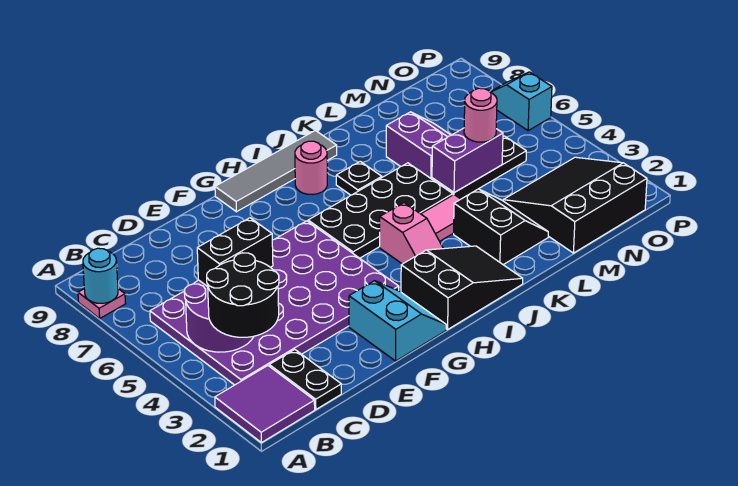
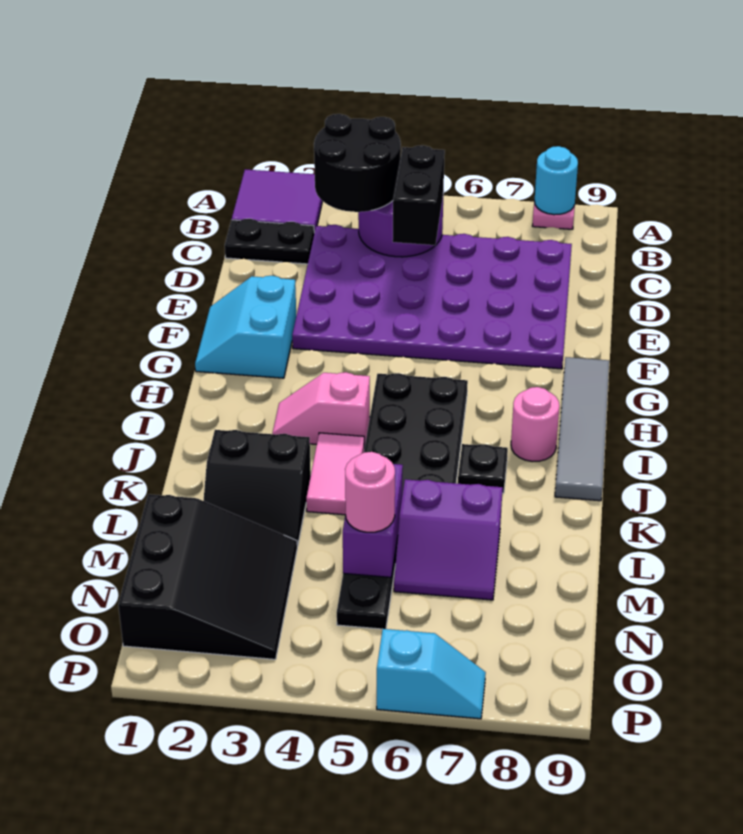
purple plate B3:G6 level 1 -> purple plate C3:F8 level 1
cyan slope F1:G2 level 1 top F -> cyan slope F1:G2 level 1 top 2
black slope H1:J2 level 1 top H -> none

